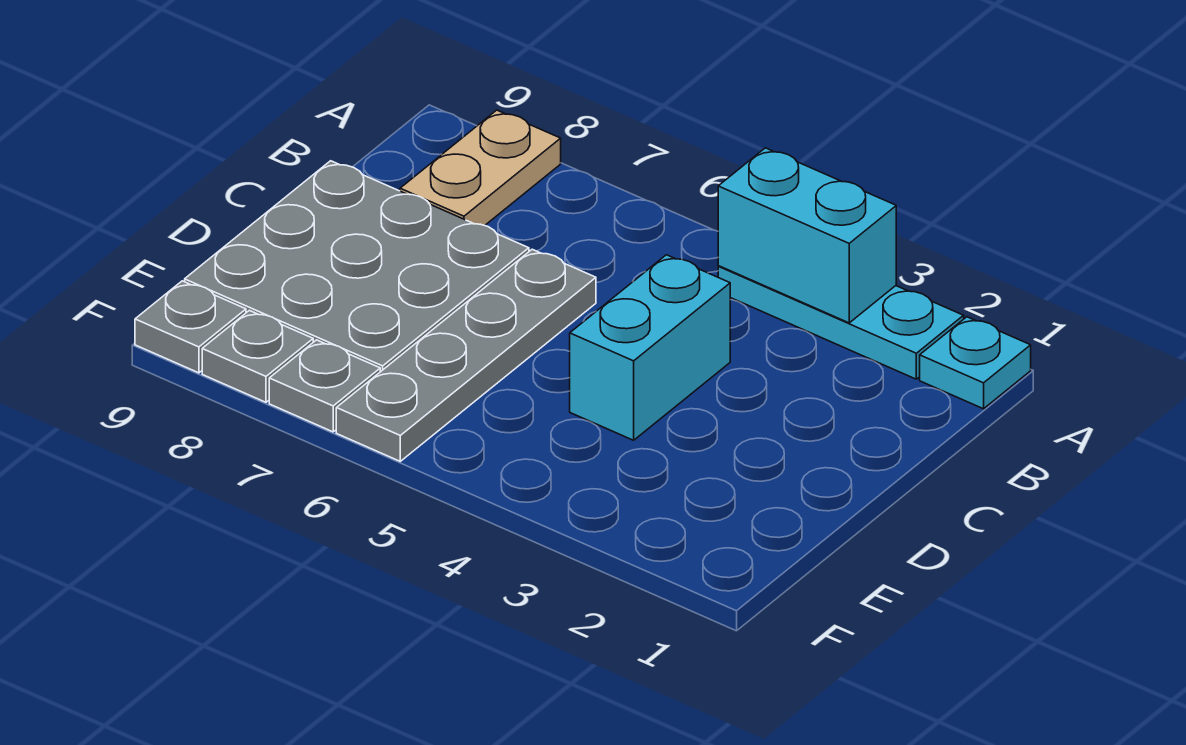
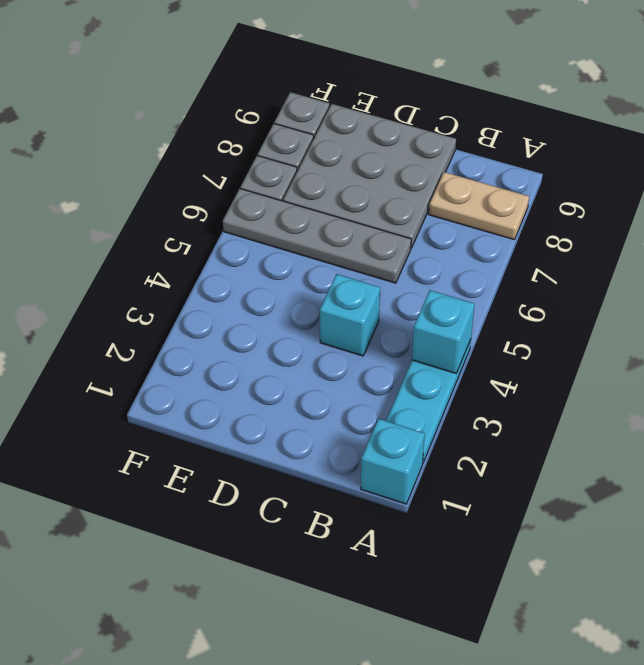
cyan plate A1 level 1 -> cyan brick A1 level 1
cyan brick A3:A4 level 2 -> cyan brick A4 level 2
cyan brick C4:D4 level 1 -> cyan brick C4 level 1

